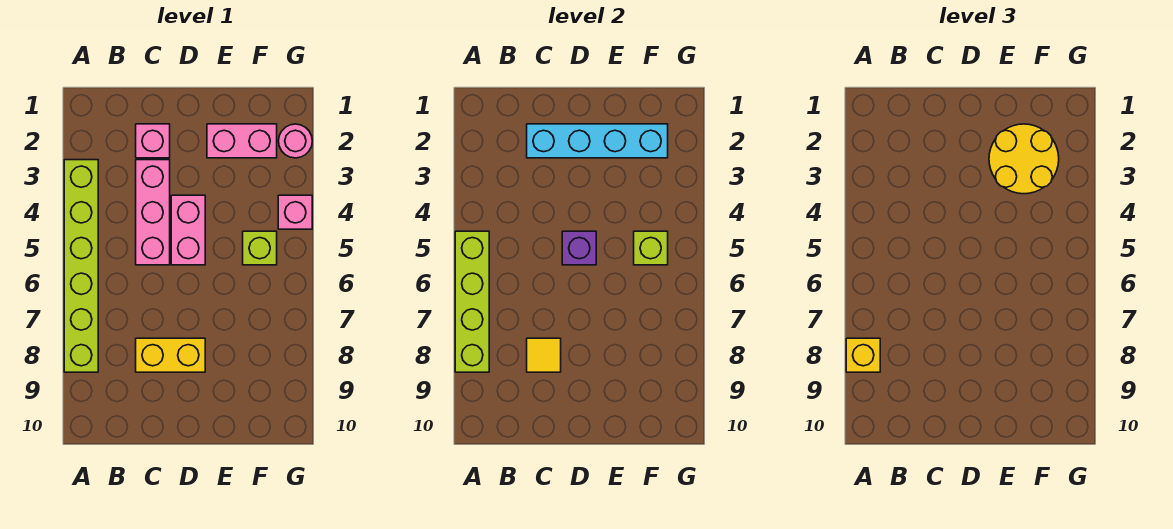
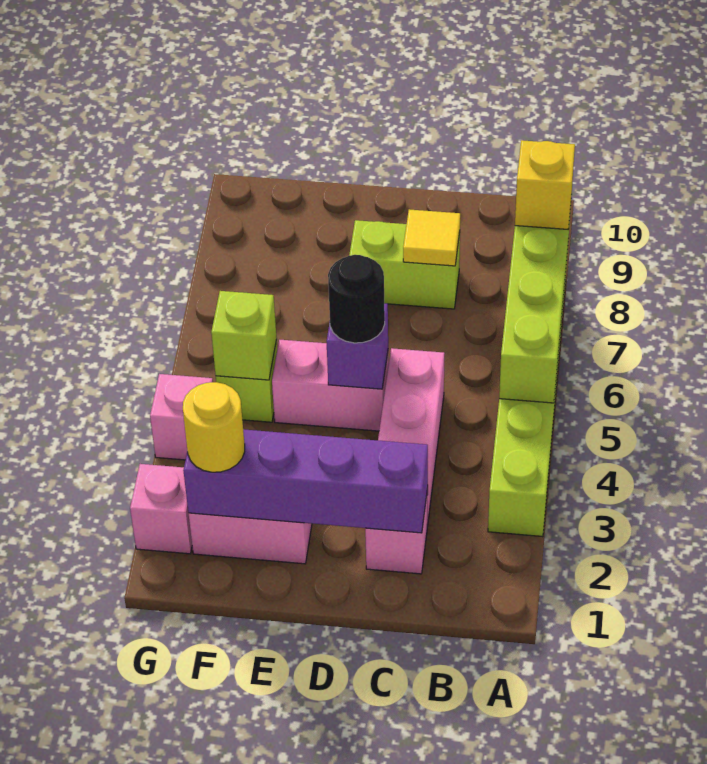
cyan brick C2:F2 level 2 -> purple brick C2:F2 level 2
yellow brick C8:D8 level 1 -> lime brick C8:D8 level 1
pink brick D4:D5 level 1 -> pink brick D5:E5 level 1
none -> black round brick D5 level 3
yellow round brick E2:F3 level 3 -> yellow round brick F2 level 3
pink round brick G2 level 1 -> pink brick G2 level 1

